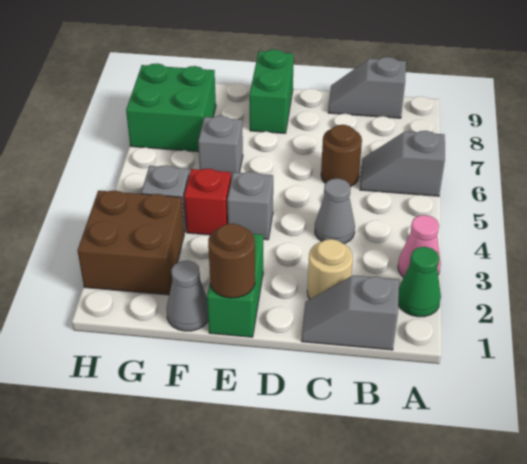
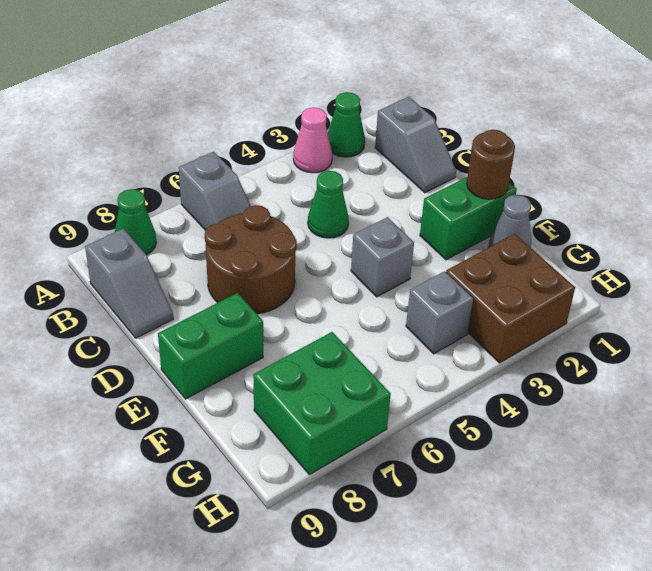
none -> green cone A8 level 1
tan round brick C2 level 1 -> none
grey cone C4 level 1 -> green cone C4 level 1
brown round brick C6 level 1 -> brown round brick C6:D7 level 1
red brick F4 level 1 -> none
grey brick F6 level 1 -> none

